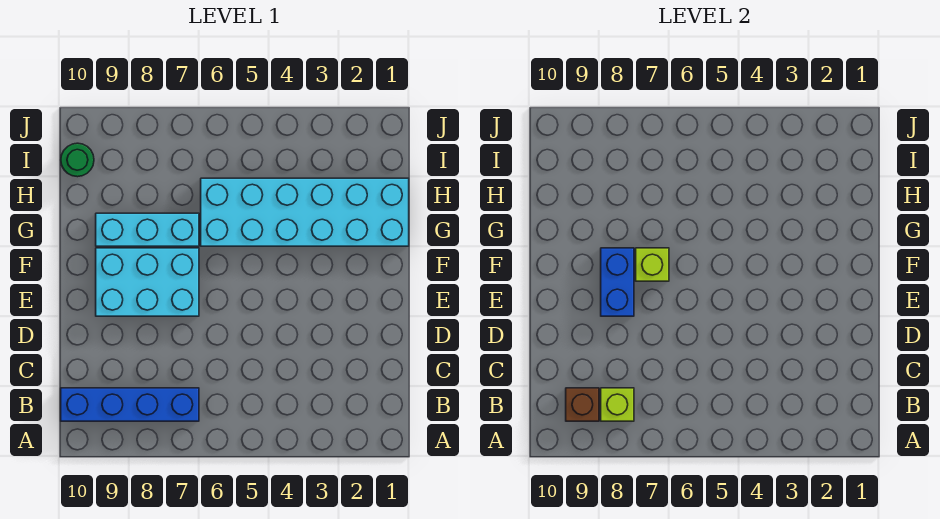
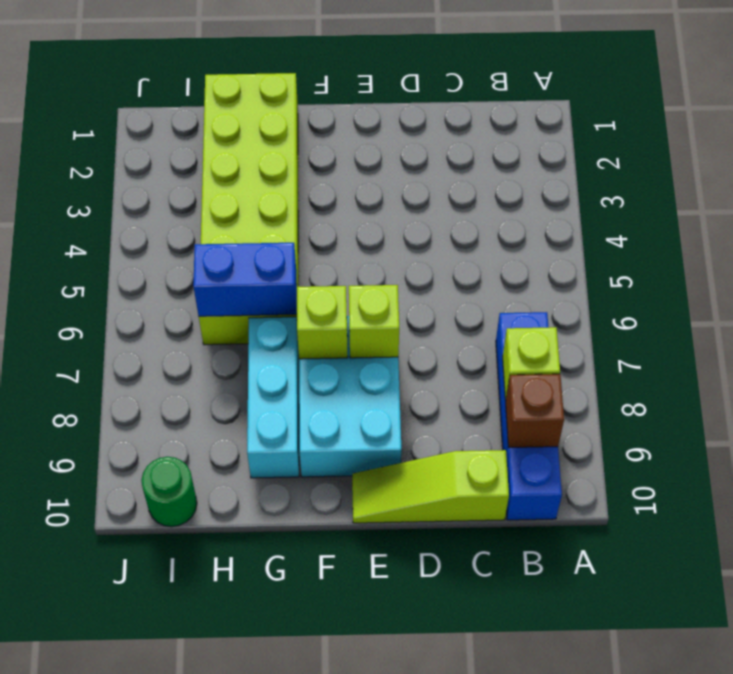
none -> lime slope C10:E10 level 1 top C
none -> lime brick E7 level 2
blue brick E8:F8 level 2 -> blue brick G6:H6 level 2
cyan brick G1:H6 level 1 -> lime brick G1:H6 level 1

